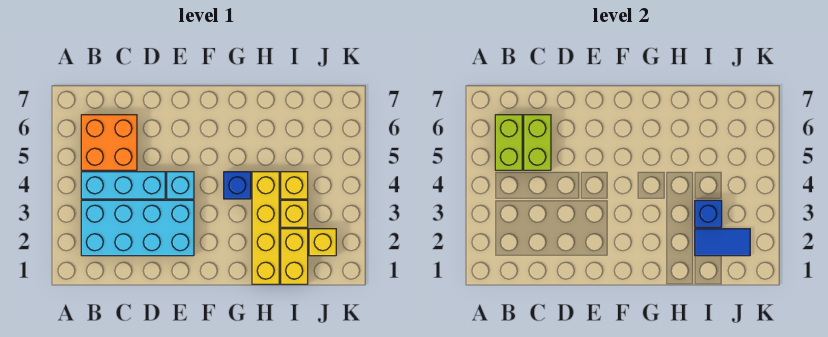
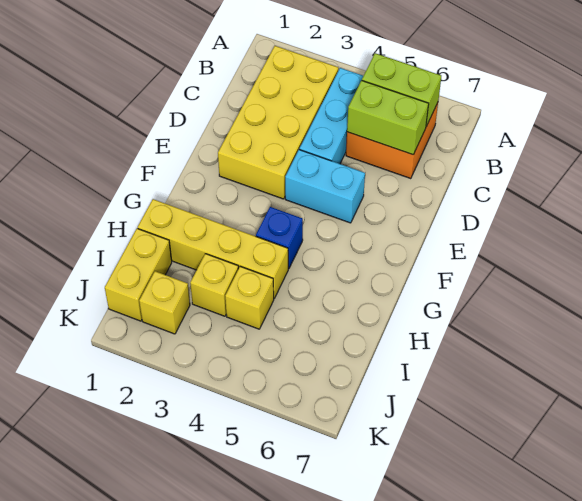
cyan brick B2:E3 level 1 -> yellow brick B2:E3 level 1
cyan brick E4 level 1 -> cyan brick E4:E5 level 1
yellow brick I1:I2 level 1 -> yellow brick I1:J1 level 1
blue tile I2:J2 level 2 -> none
blue brick I3 level 2 -> none

